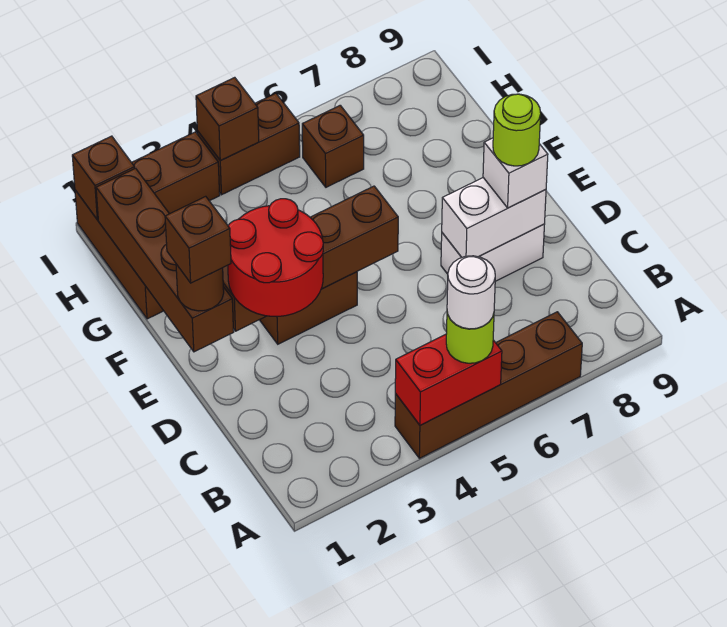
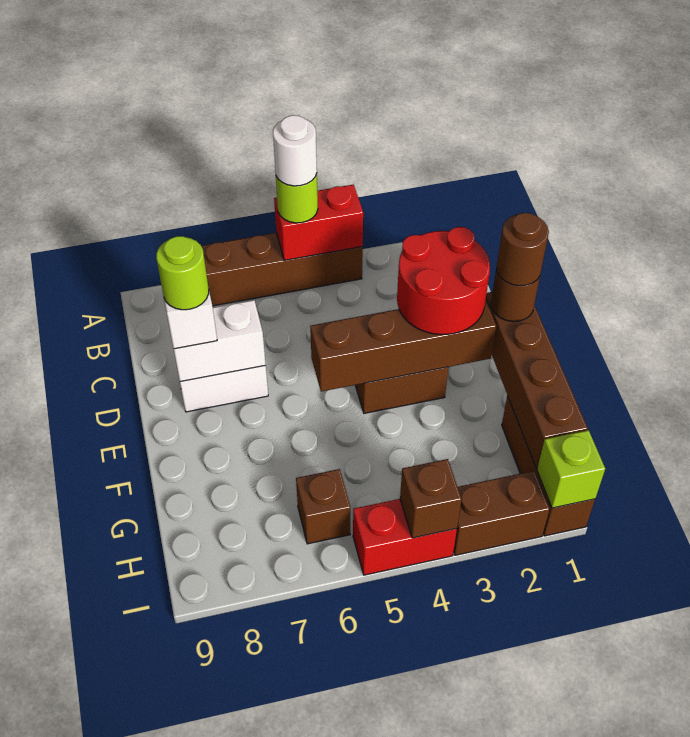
brown brick E1 level 4 -> brown round brick E1 level 4
brown brick I1 level 2 -> lime brick I1 level 2
brown brick I4:I5 level 1 -> red brick I4:I5 level 1

